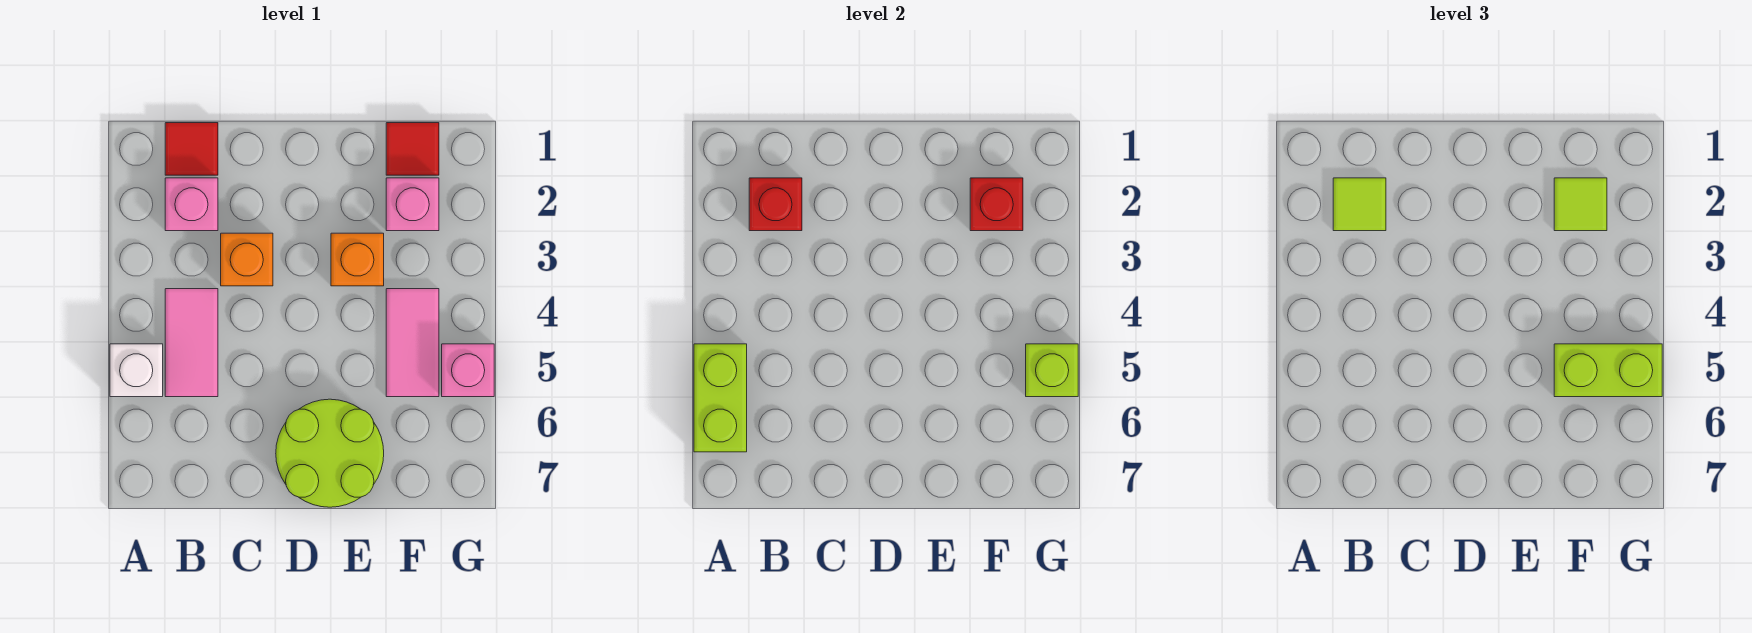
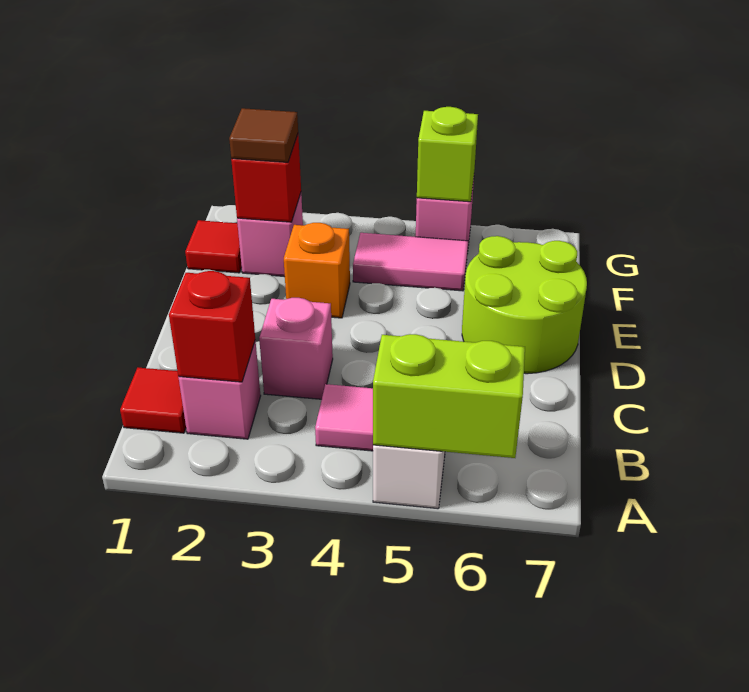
lime tile B2 level 3 -> none
orange brick C3 level 1 -> pink brick C3 level 1
lime tile F2 level 3 -> brown tile F2 level 3
lime brick F5:G5 level 3 -> none

